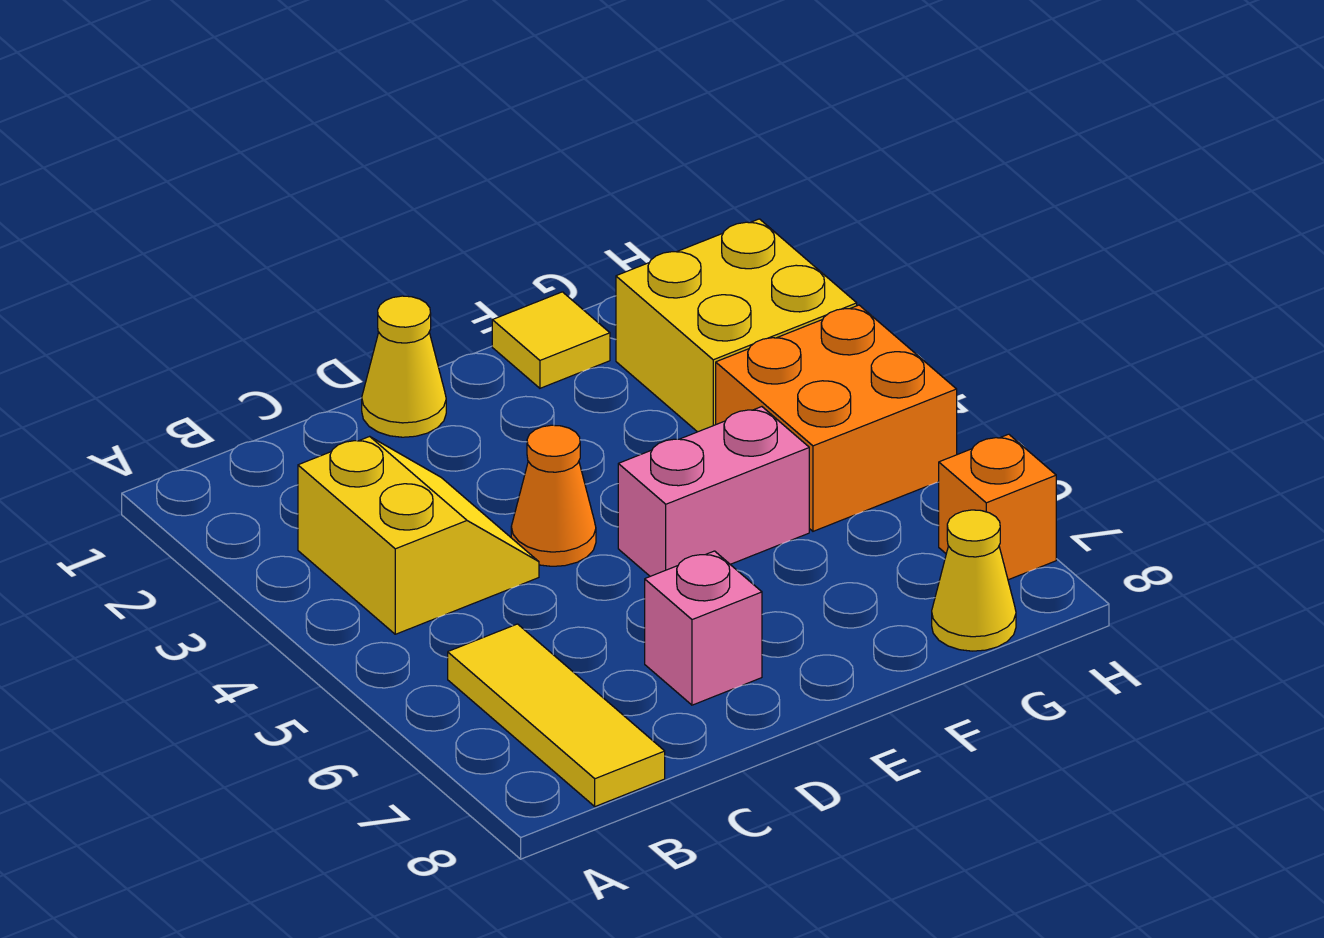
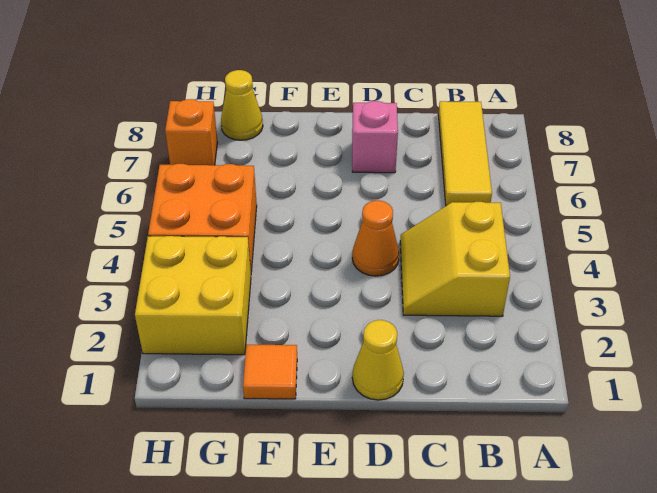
pink brick E5:F5 level 1 -> none
yellow tile F1 level 1 -> orange tile F1 level 1

